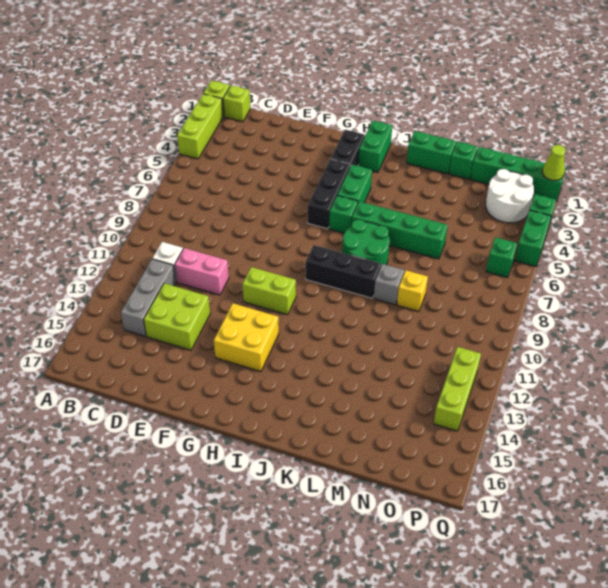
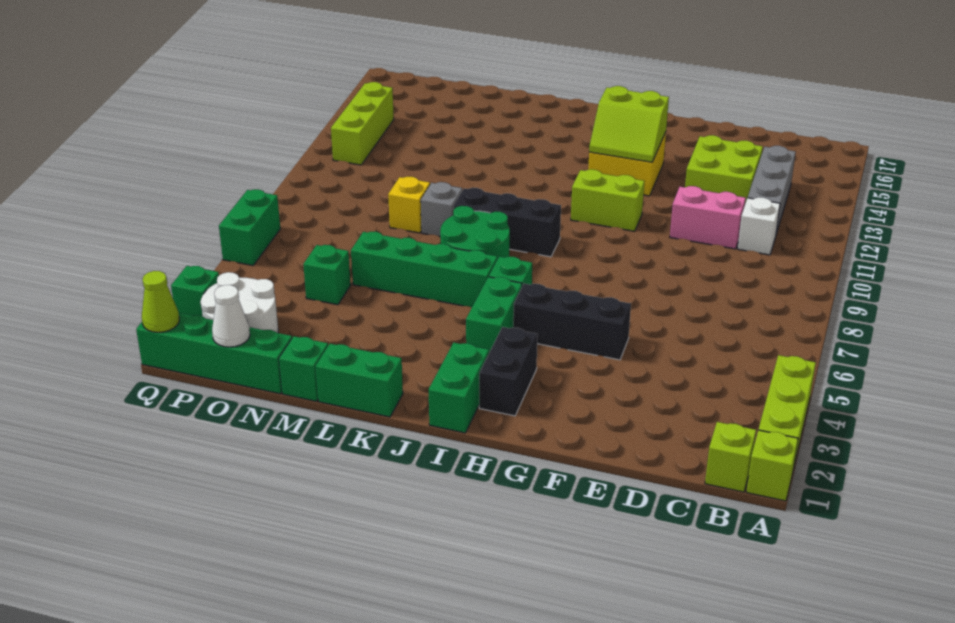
none -> lime slope G13:H14 level 2 top 14
black brick H4:H6 level 1 -> black brick F5:H5 level 1
none -> white cone O1 level 2
green brick P6 level 1 -> green brick N5 level 1
green brick Q4:Q5 level 1 -> green brick Q6:Q7 level 1

